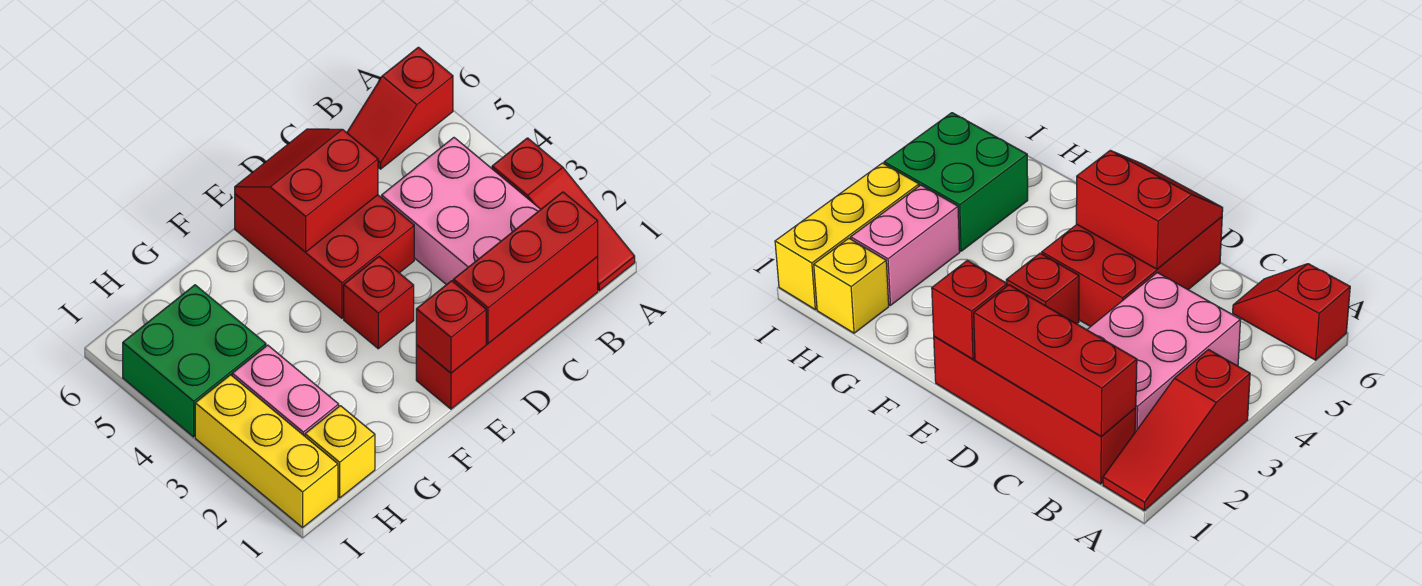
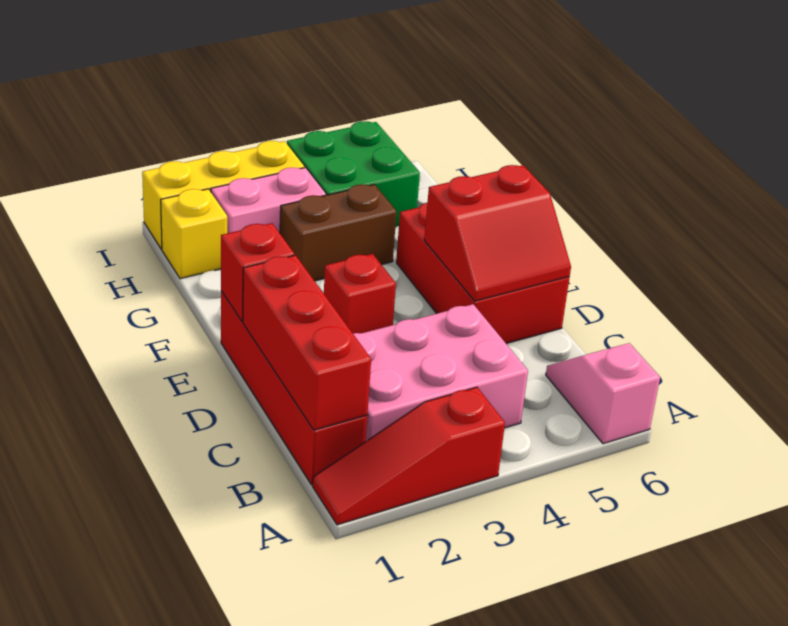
red slope A6:B6 level 1 top A -> pink slope A6:B6 level 1 top A
red brick D4:E6 level 1 -> red brick D5:F6 level 1
red slope D5:E6 level 2 top 5 -> red slope D5:E6 level 2 top E
none -> brown brick G3:G4 level 1

